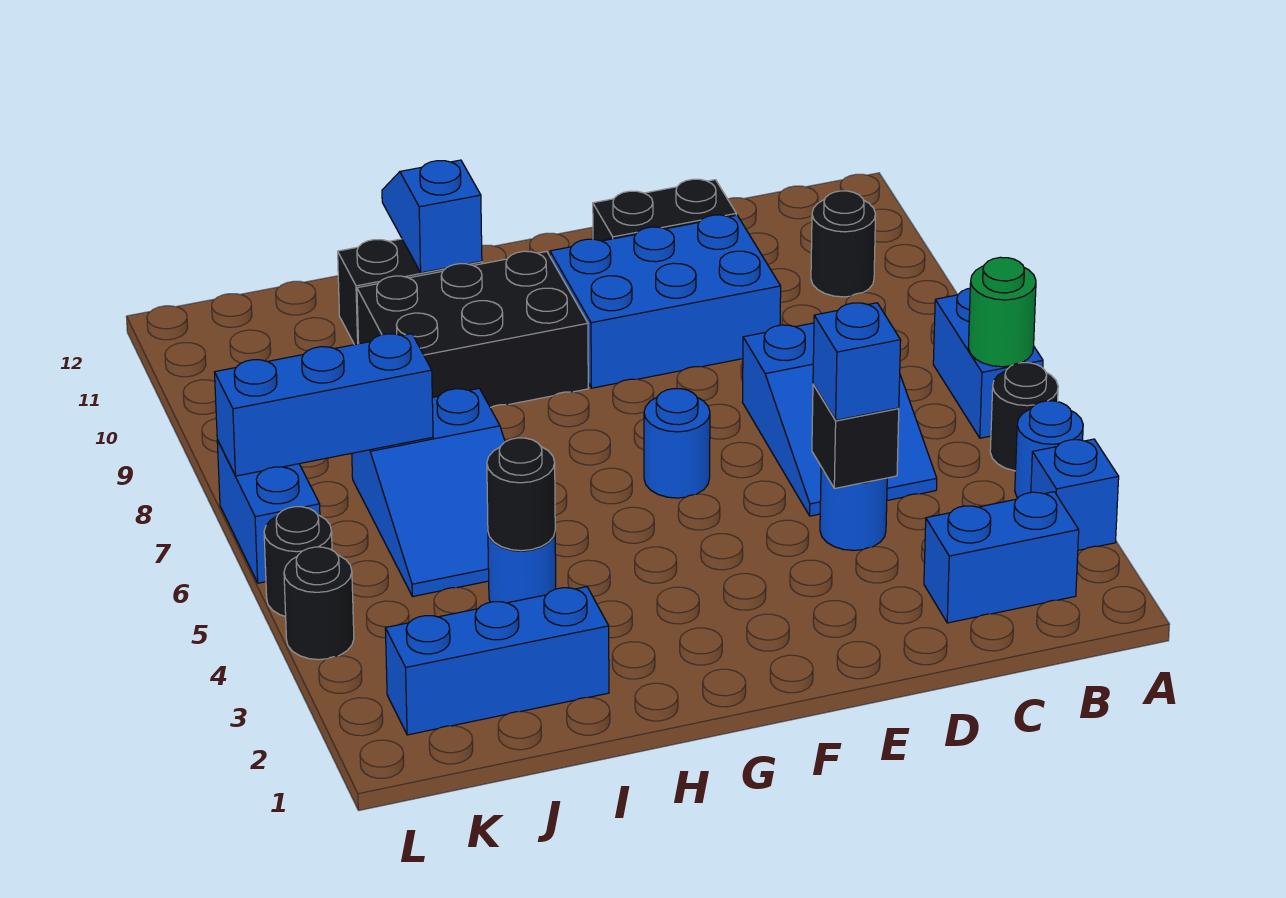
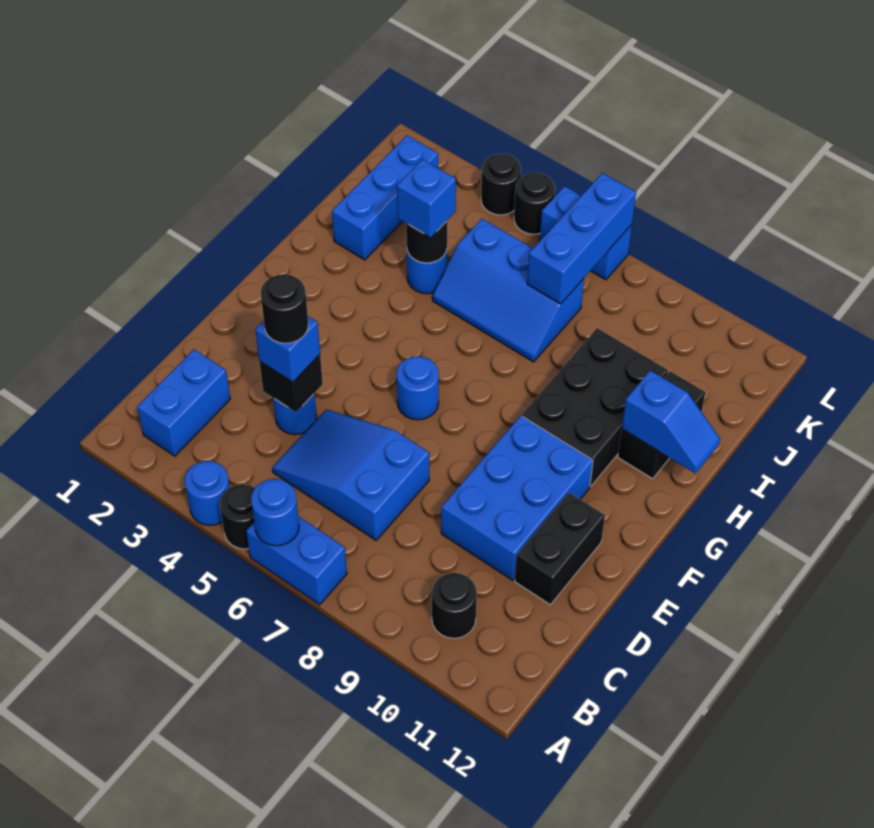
blue brick A3 level 1 -> blue brick I4 level 3
green round brick A6 level 2 -> blue round brick A6 level 2
none -> black round brick D4 level 4
blue slope I5:J7 level 1 top 7 -> blue slope I5:J7 level 1 top J

